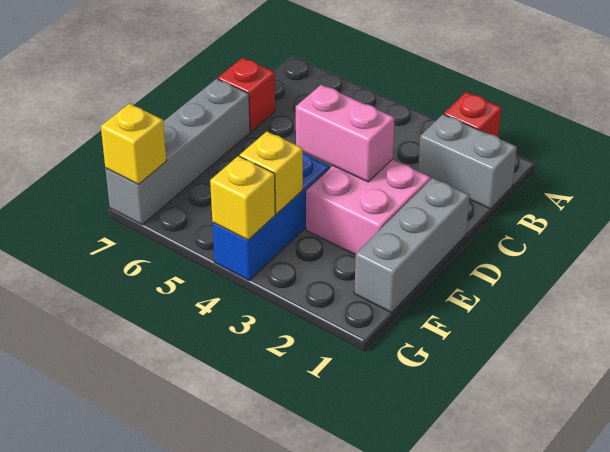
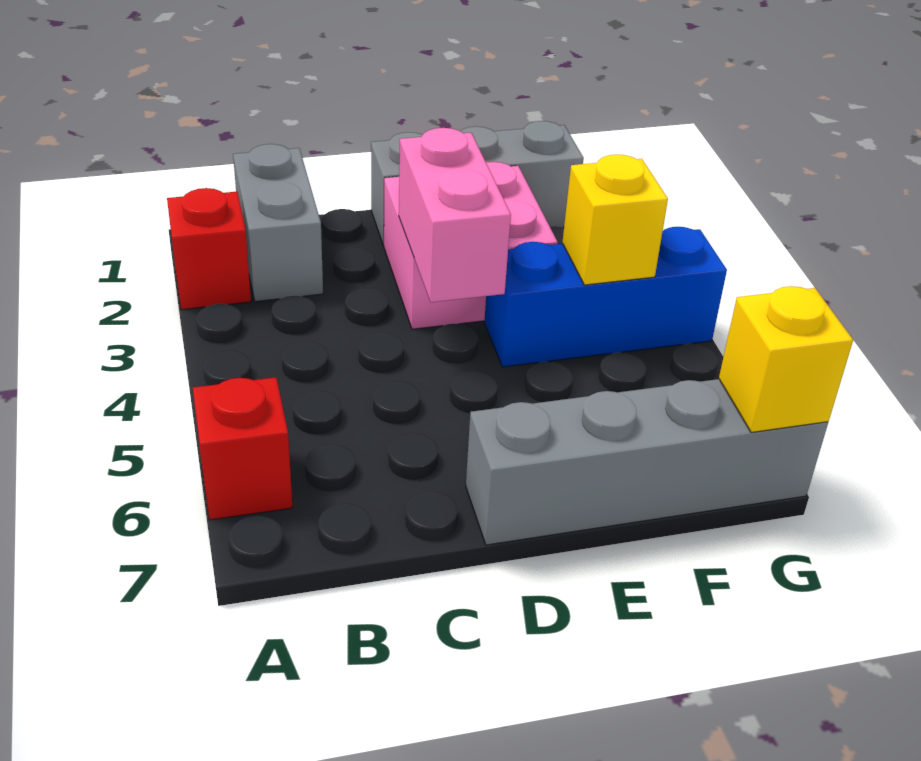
red brick C7 level 1 -> red brick A6 level 1
yellow brick G4 level 2 -> none

